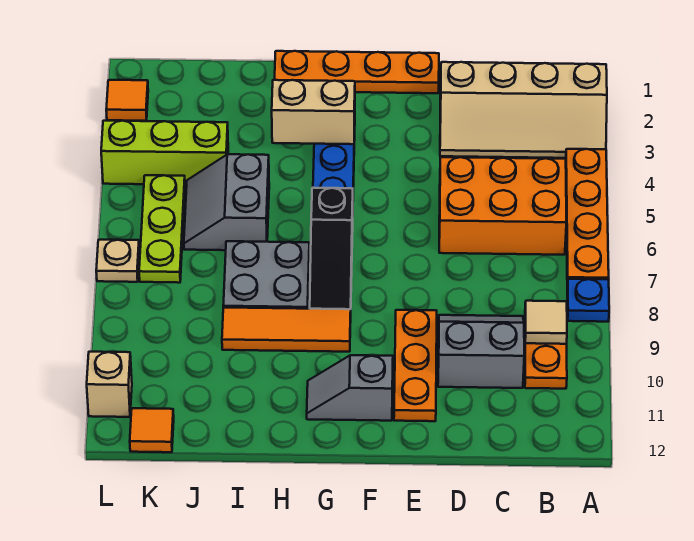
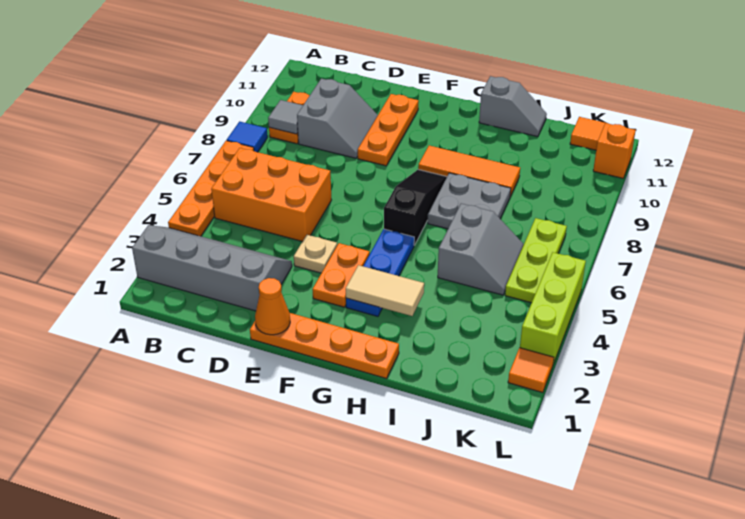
tan slope A2:D3 level 1 top 2 -> grey slope A2:D3 level 1 top 2
blue plate A8 level 1 -> blue tile A8 level 1
tan tile B9 level 2 -> grey tile B9 level 2
grey slope C9:D10 level 1 top 10 -> grey slope C9:D10 level 1 top C
none -> orange cone E1 level 2
none -> orange plate F3:F4 level 1
grey slope F11:G11 level 1 top F -> grey slope H12:I12 level 1 top H
tan brick G3:H3 level 2 -> tan tile G3:H3 level 2
lime brick J4:L4 level 1 -> lime brick L3:L5 level 1
tan plate L7 level 1 -> tan plate E4 level 1
tan brick L11 level 1 -> orange brick L11 level 1

